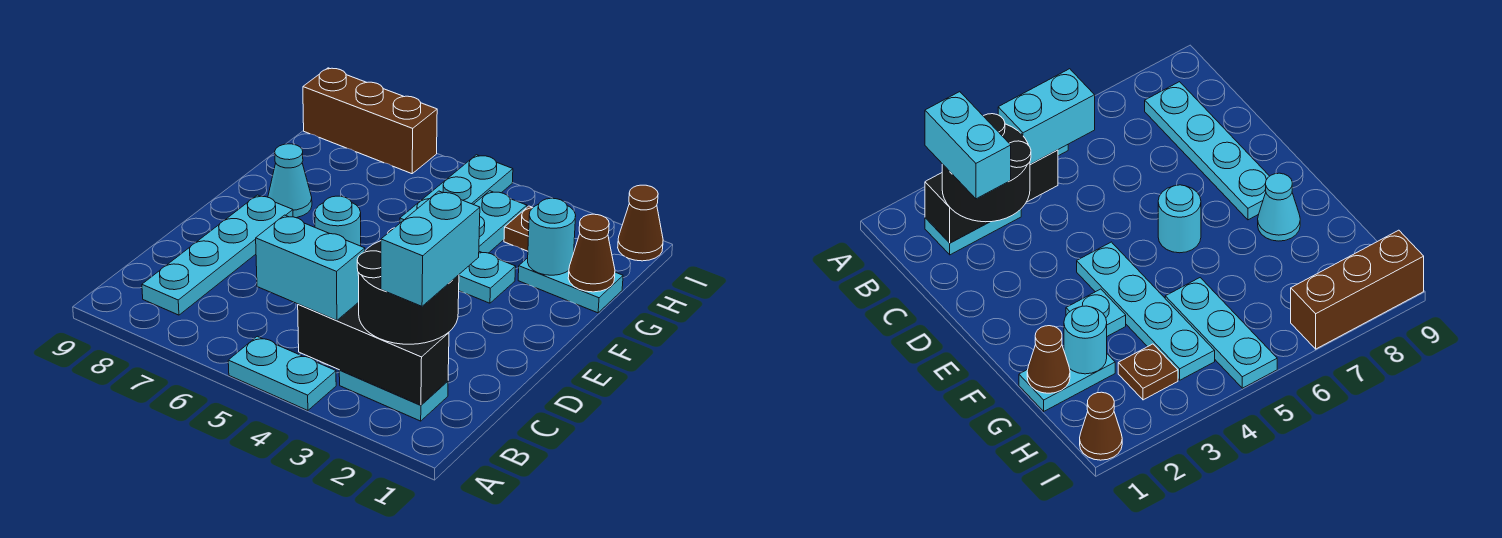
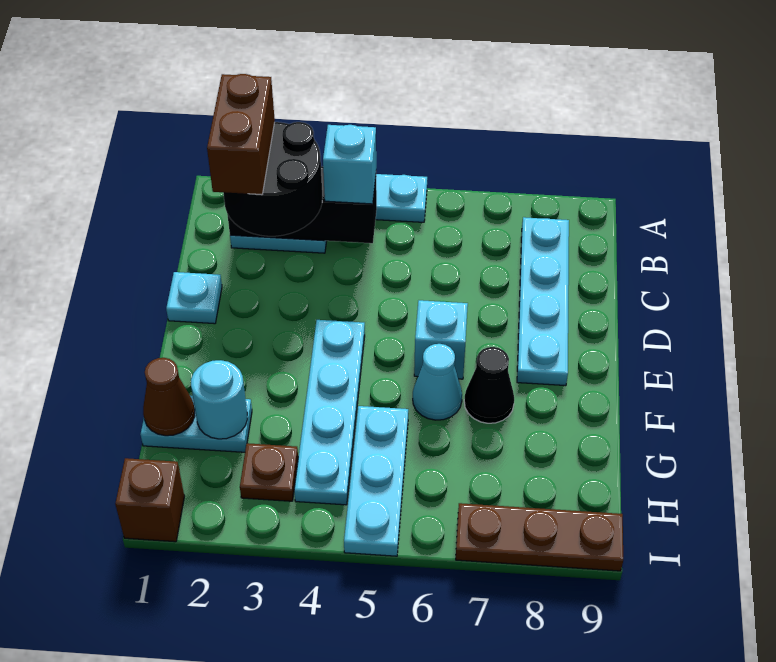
cyan brick B2:C2 level 4 -> brown brick B2:C2 level 4
cyan brick B4:B5 level 3 -> cyan brick B4 level 3
cyan round brick E6 level 1 -> cyan brick E6 level 1
cyan plate F3 level 1 -> cyan plate D1 level 1
none -> black cone F7 level 1
cyan cone F8 level 1 -> cyan cone F6 level 1
brown cone I1 level 1 -> brown brick I1 level 1
brown brick I7:I9 level 1 -> brown plate I7:I9 level 1

